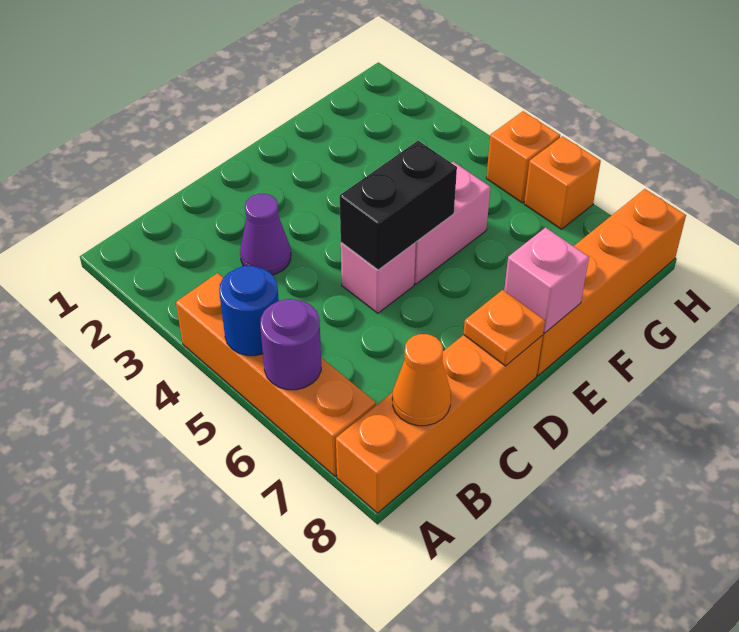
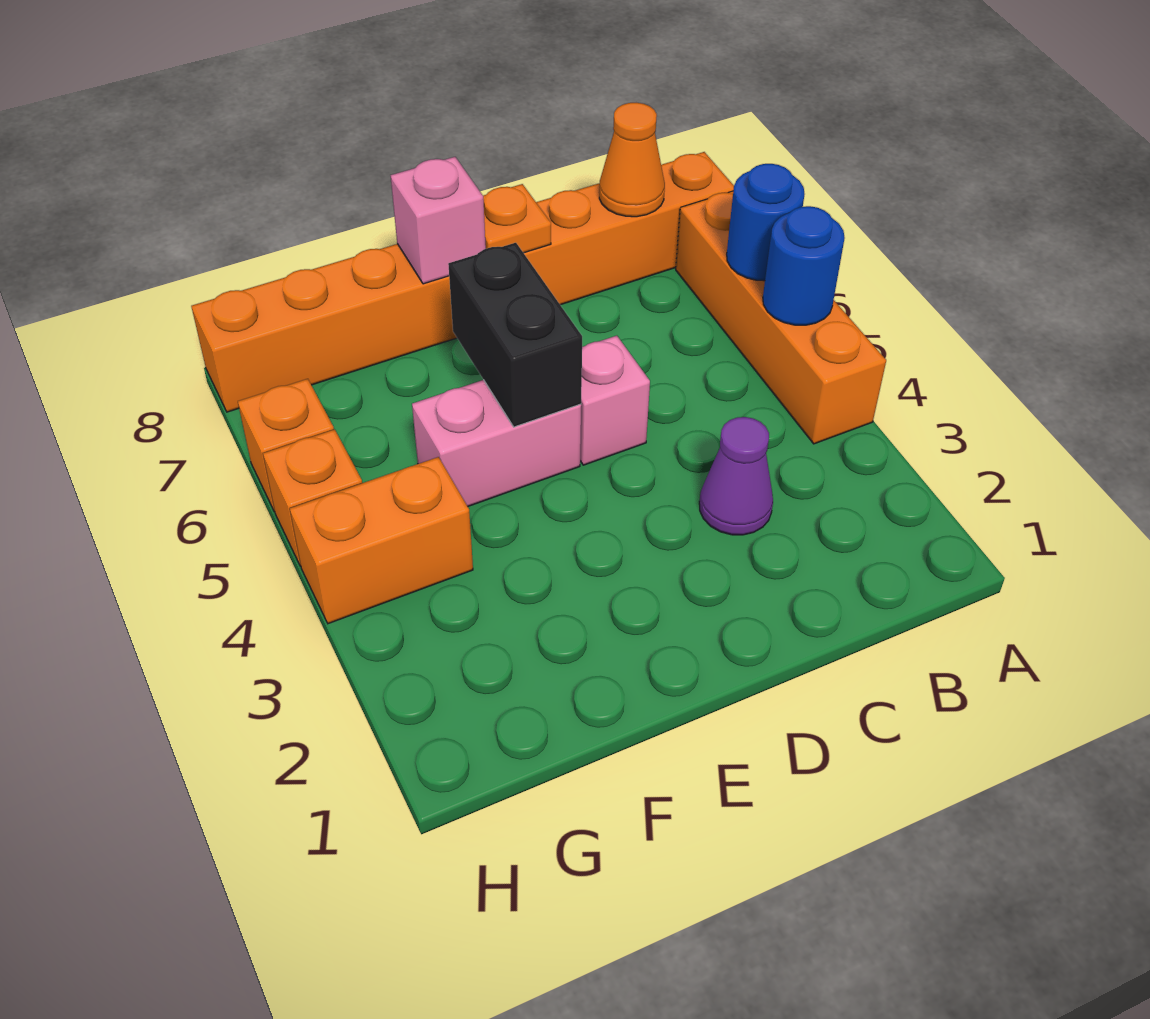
purple round brick A6 level 2 -> blue round brick A6 level 2
black brick D5:E5 level 2 -> black brick E5:E6 level 2
none -> orange brick G4:H4 level 1

